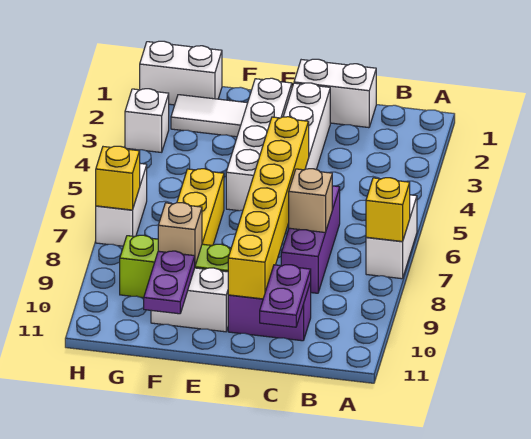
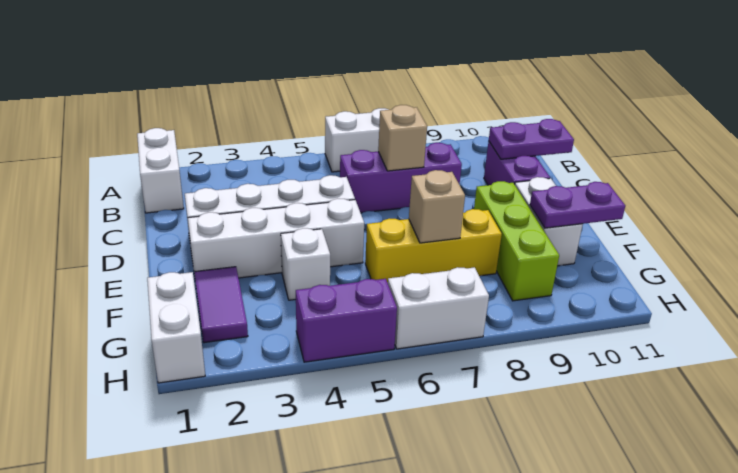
yellow brick A7 level 2 -> none
white brick C1:D1 level 1 -> white brick A1:B1 level 1
yellow brick D5:D10 level 2 -> none
white tile F2:G2 level 1 -> purple tile F2:G2 level 1
tan brick F9 level 2 -> tan brick F7 level 2
white brick H3 level 1 -> white brick F4 level 1
none -> purple brick H4:H5 level 1
yellow brick H7 level 2 -> none

